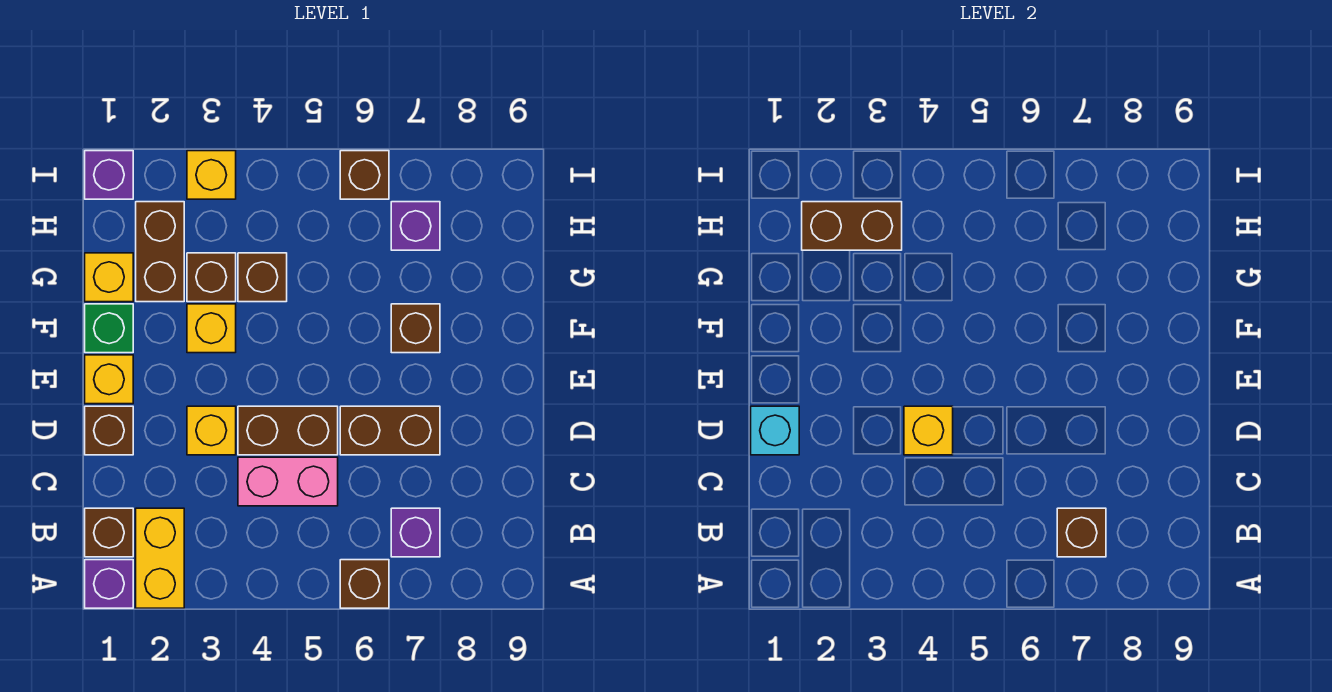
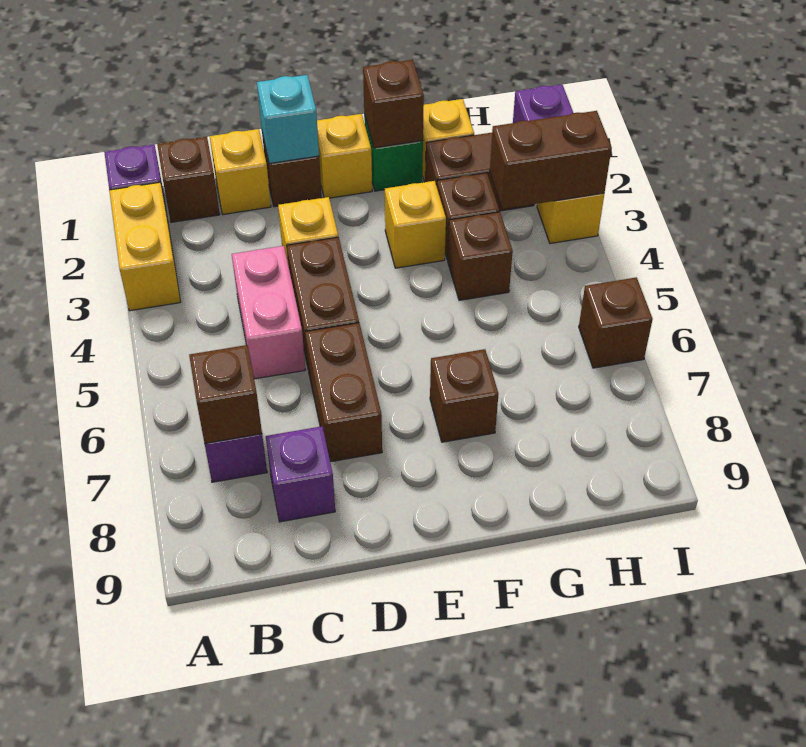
yellow brick A2:B2 level 1 -> yellow brick A2:A3 level 1
brown brick A6 level 1 -> brown brick F1 level 2
yellow brick D4 level 2 -> yellow brick C1 level 1
brown brick H2:H3 level 2 -> brown brick H3:I3 level 2
purple brick H7 level 1 -> purple brick C8 level 1

